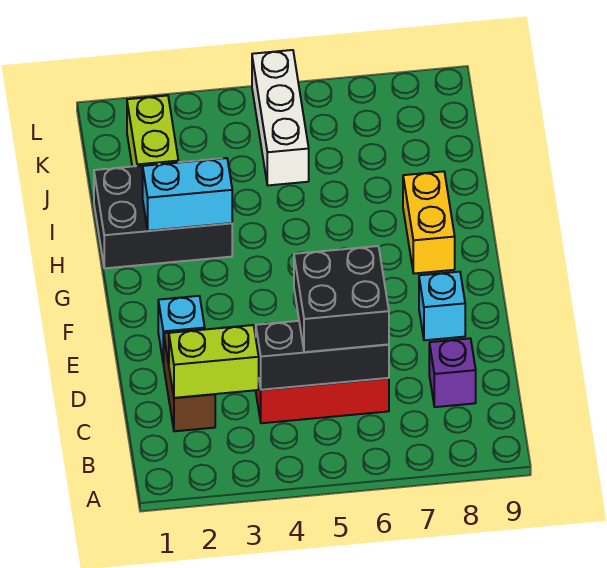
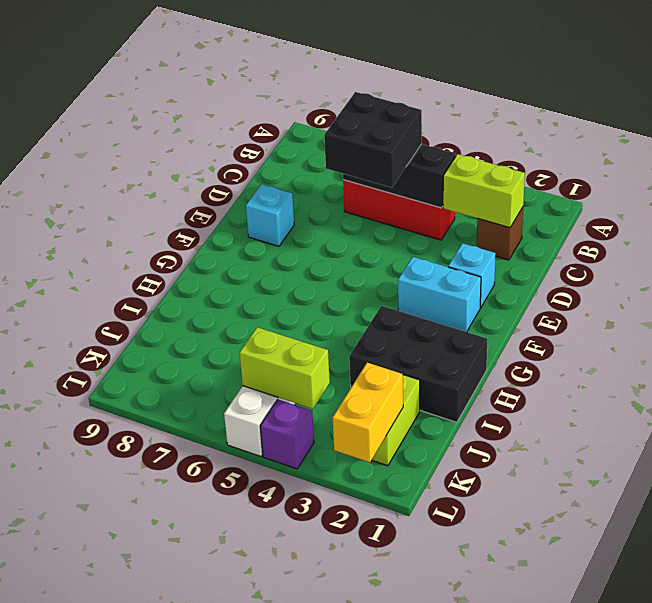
brown brick C2:D2 level 1 -> brown brick C2 level 1
purple brick C8 level 1 -> purple brick L4 level 1
yellow brick G8:H8 level 1 -> yellow brick K2:L2 level 2
cyan brick H2:H3 level 2 -> cyan brick F2:F3 level 1
none -> lime brick K4:K5 level 2

